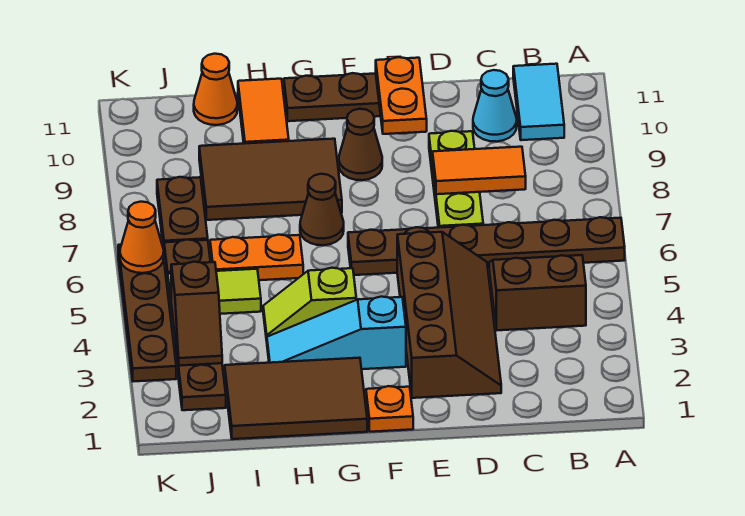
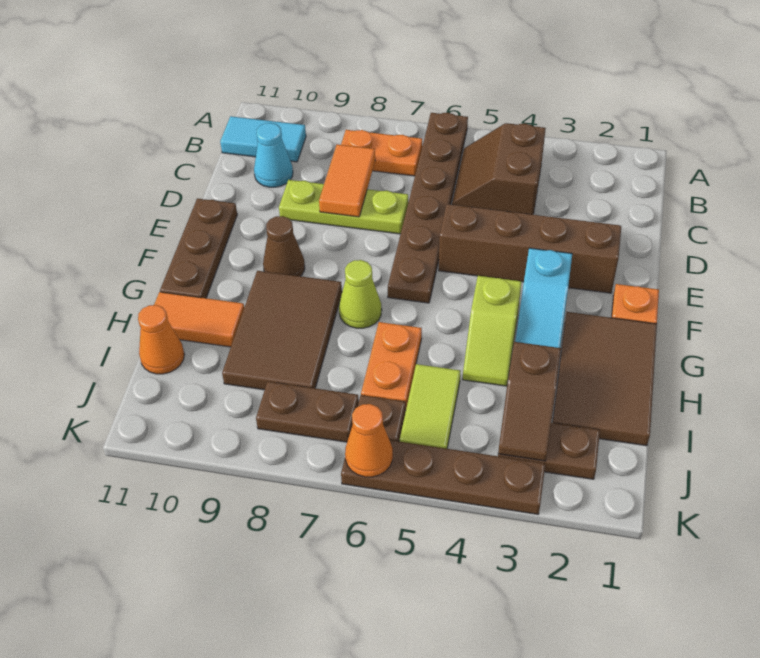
orange plate E10:E11 level 2 -> orange plate B7:B8 level 1
brown cone G7 level 1 -> lime cone G7 level 1
brown slope J3:J4 level 2 top 4 -> brown slope I3:J3 level 2 top I

